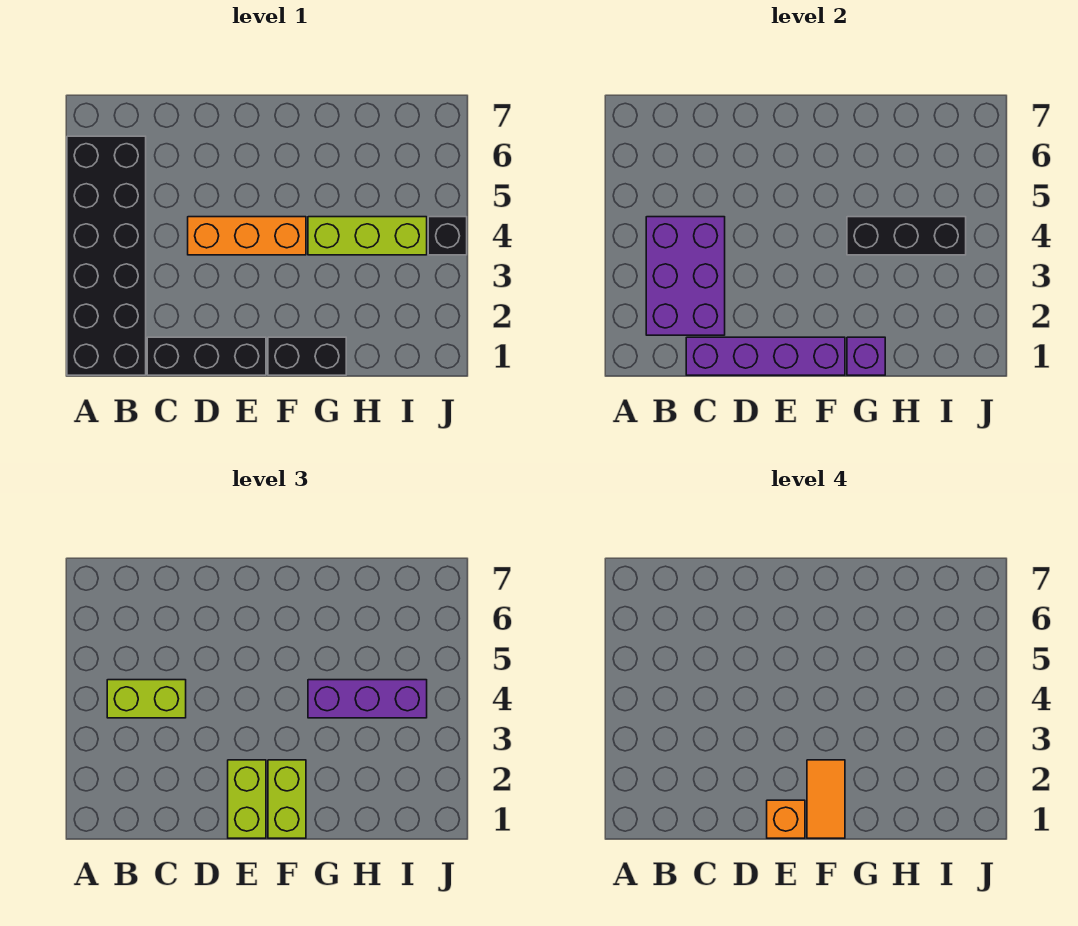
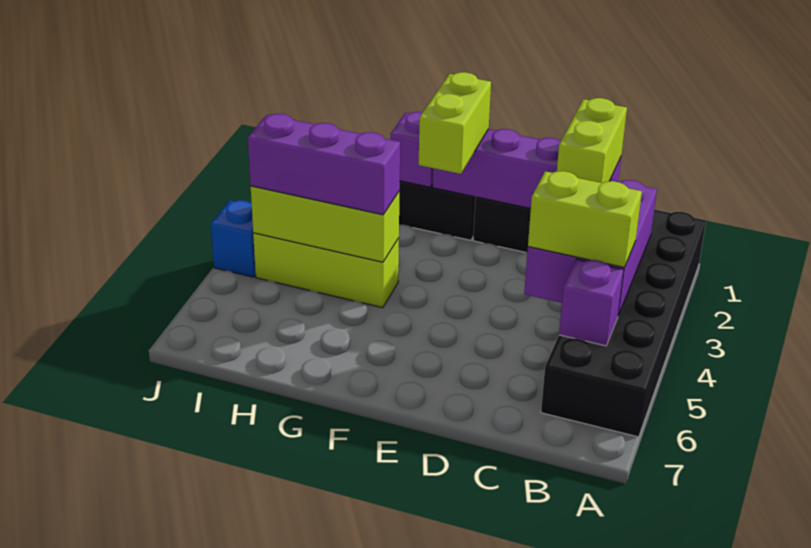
none -> purple brick B5 level 2
orange brick D4:F4 level 1 -> none
lime brick E1:E2 level 3 -> lime brick C1:C2 level 3
orange brick E1 level 4 -> none
orange tile F1:F2 level 4 -> none
black brick G4:I4 level 2 -> lime brick G4:I4 level 2
black brick J4 level 1 -> blue brick J4 level 1

